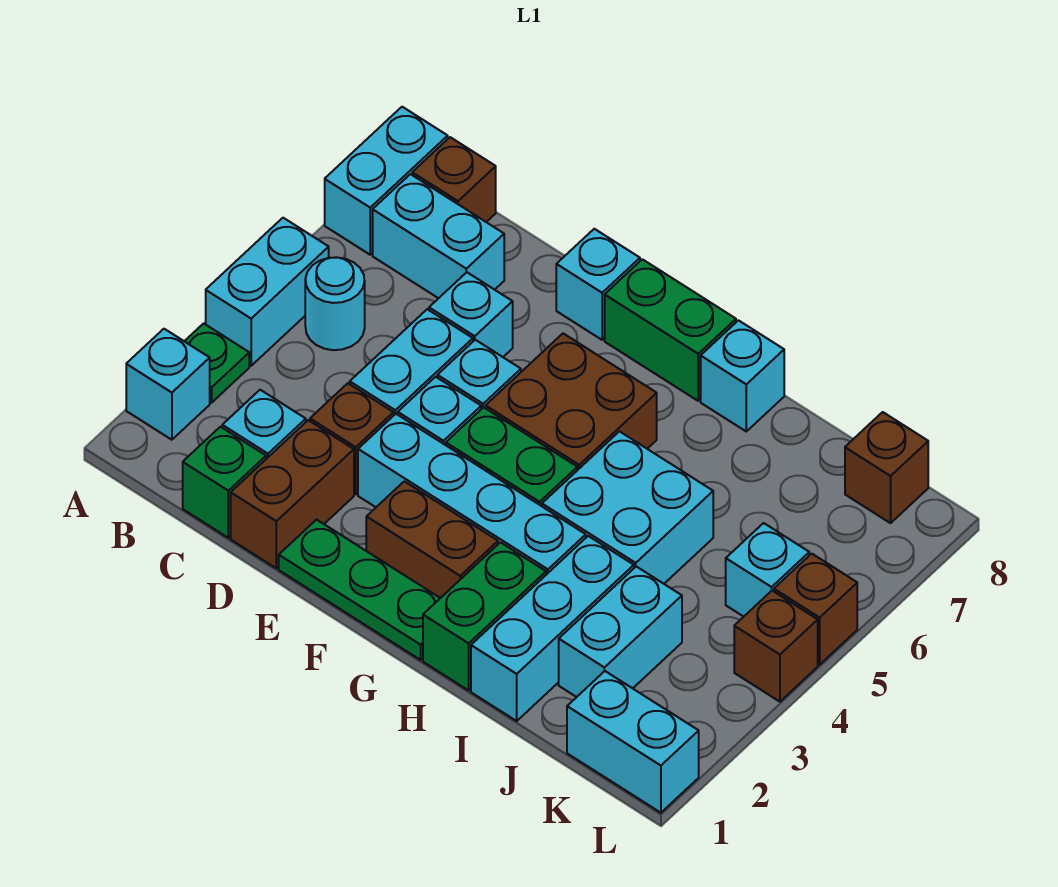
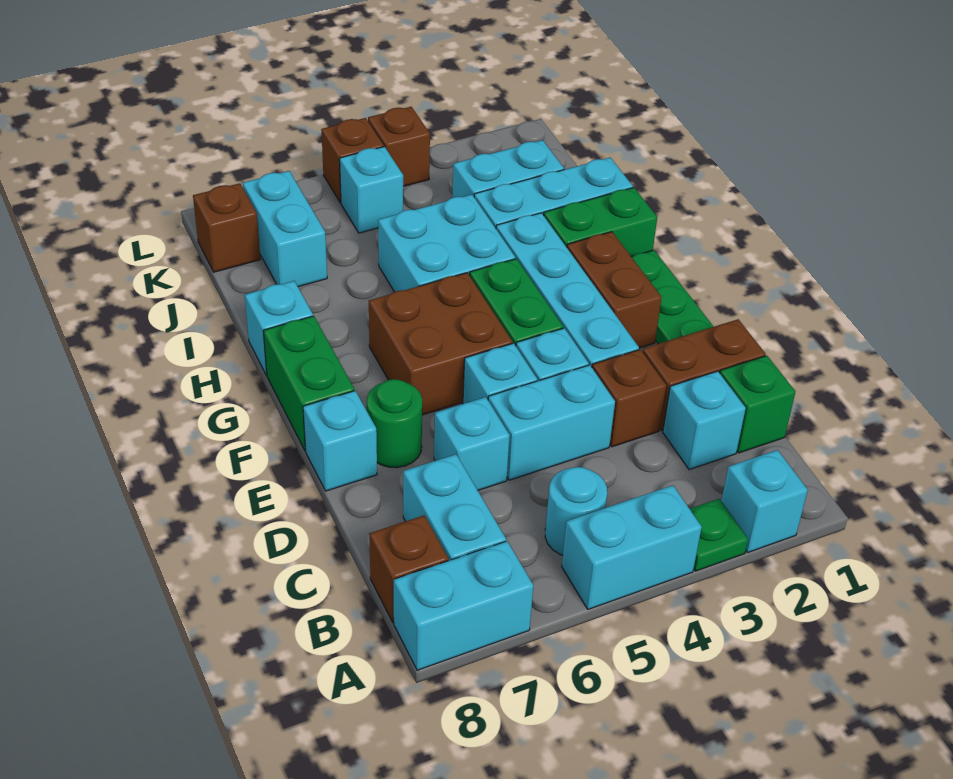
none -> green round brick E7 level 1
cyan brick K1:L1 level 1 -> cyan brick J7:K7 level 1

